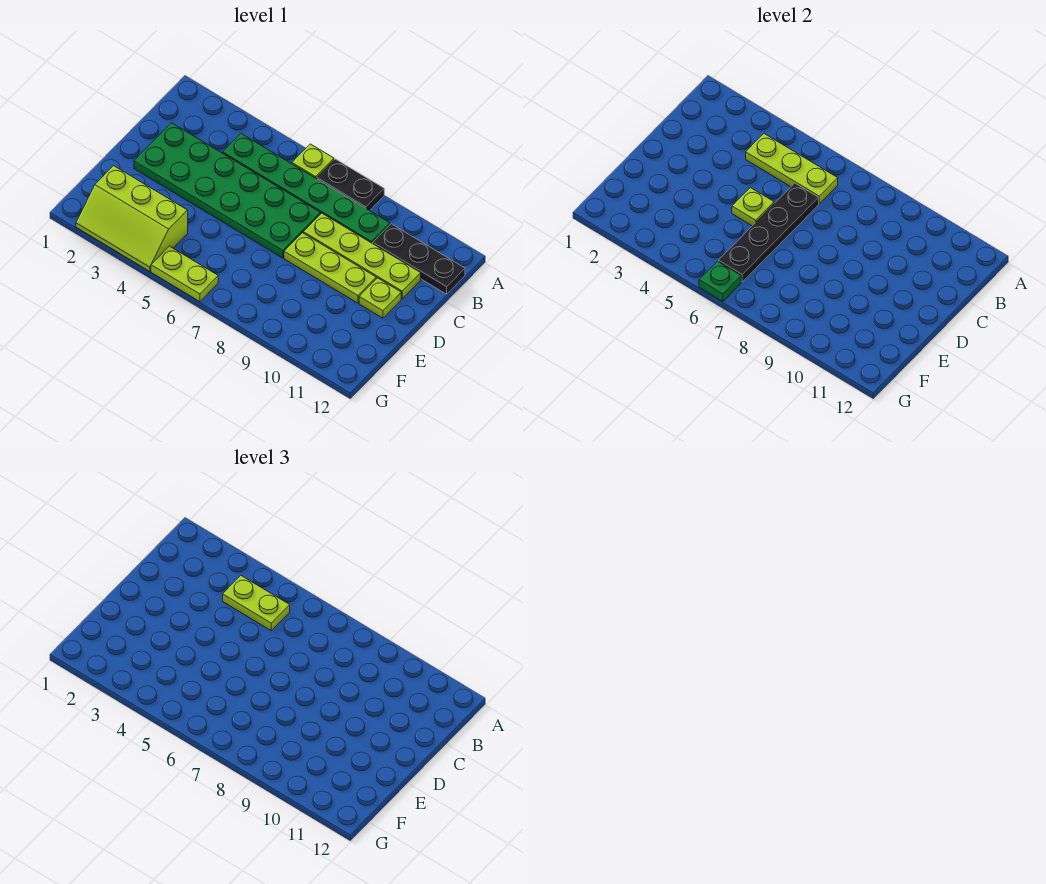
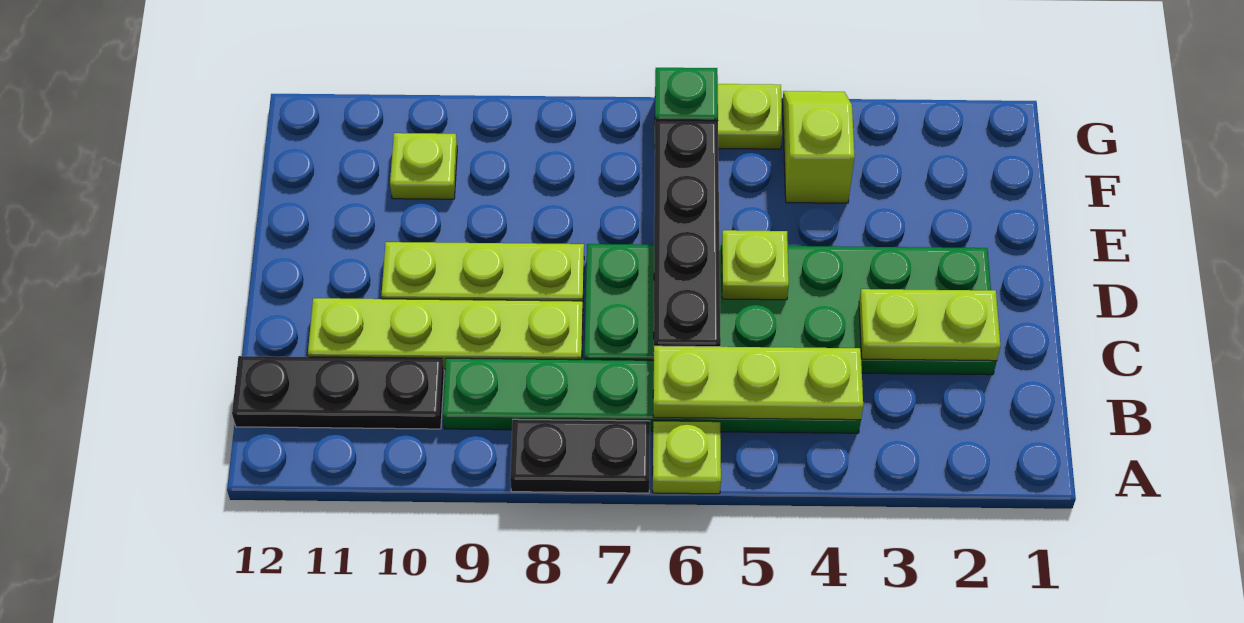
lime plate B4:B5 level 3 -> lime plate C2:C3 level 2
lime plate D11 level 1 -> lime plate F10 level 1
lime slope F2:G4 level 1 top F -> lime slope F4:G4 level 1 top F

